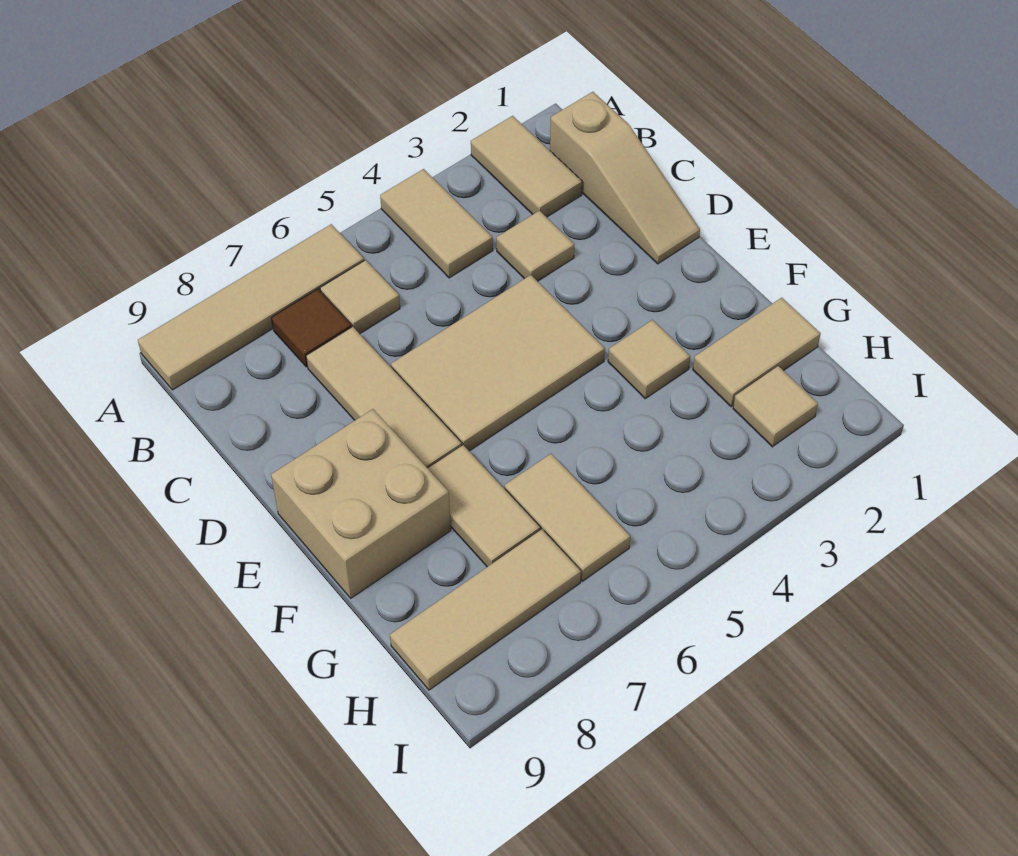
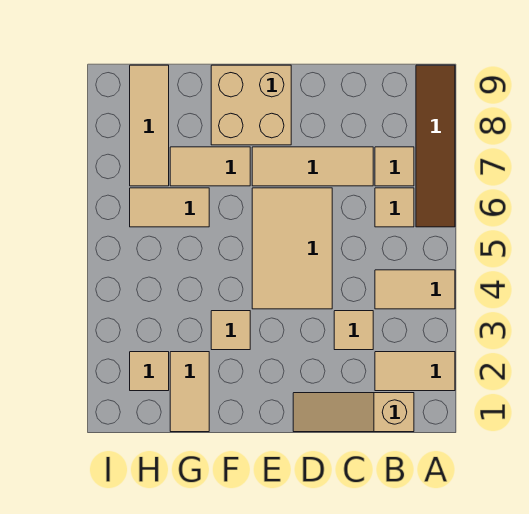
tan tile A6:A9 level 1 -> brown tile A6:A9 level 1
brown tile B7 level 1 -> tan tile B7 level 1

